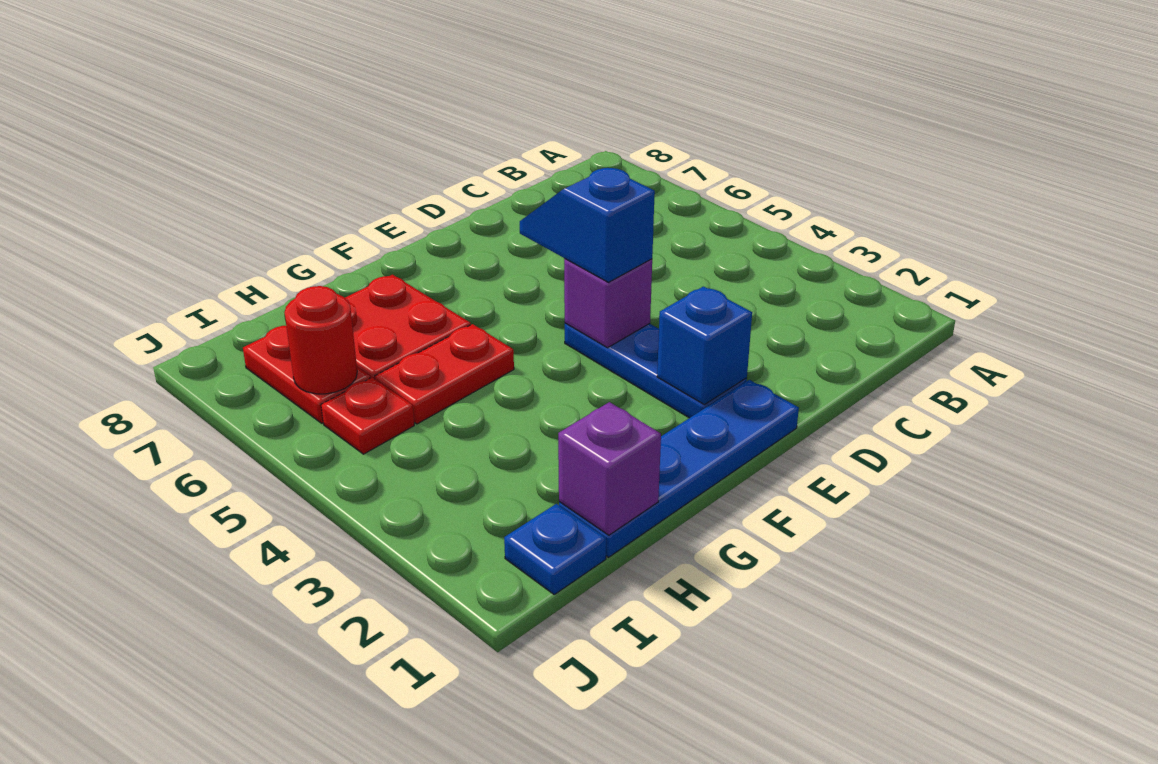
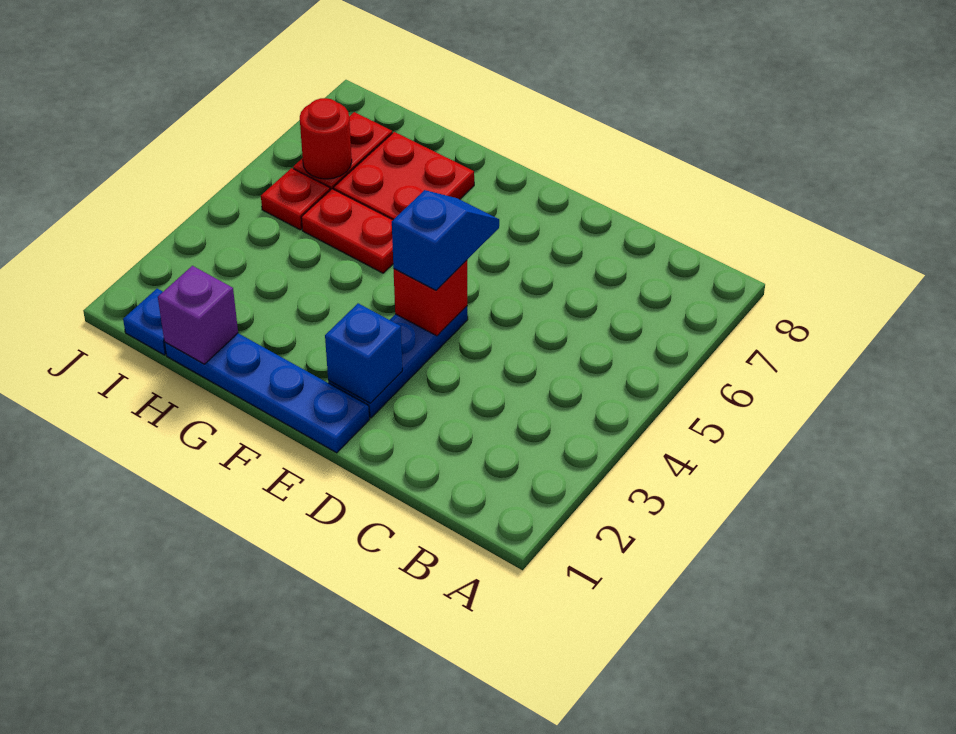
purple brick E4 level 2 -> red brick E4 level 2

